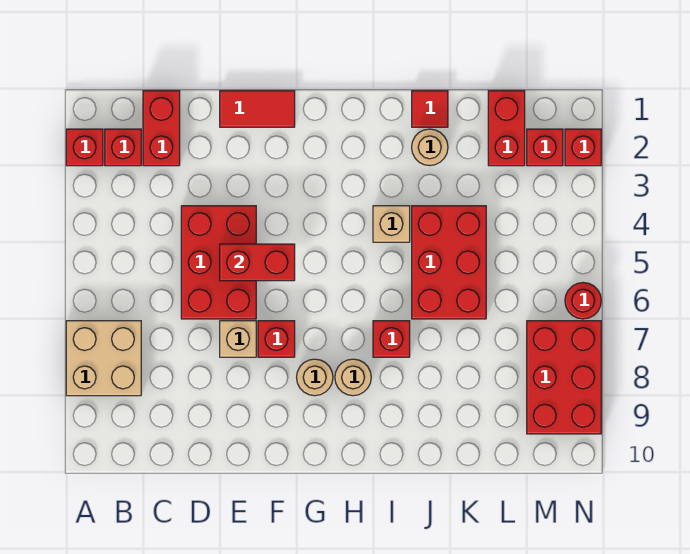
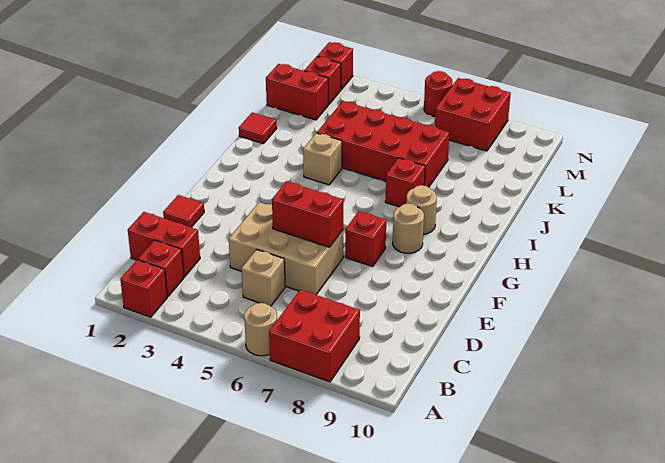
tan brick A7:B8 level 1 -> red brick A7:B8 level 1
red brick D4:E6 level 1 -> tan brick D4:E6 level 1
red tile E1:F1 level 1 -> red tile E1 level 1
red brick E5:F5 level 2 -> red brick E5:E6 level 2
tan brick E7 level 1 -> tan brick C5 level 1
tan round brick J2 level 1 -> tan round brick A6 level 1
red brick J4:K6 level 1 -> red brick J4:K7 level 1
red brick M7:N9 level 1 -> red brick M7:N8 level 1

